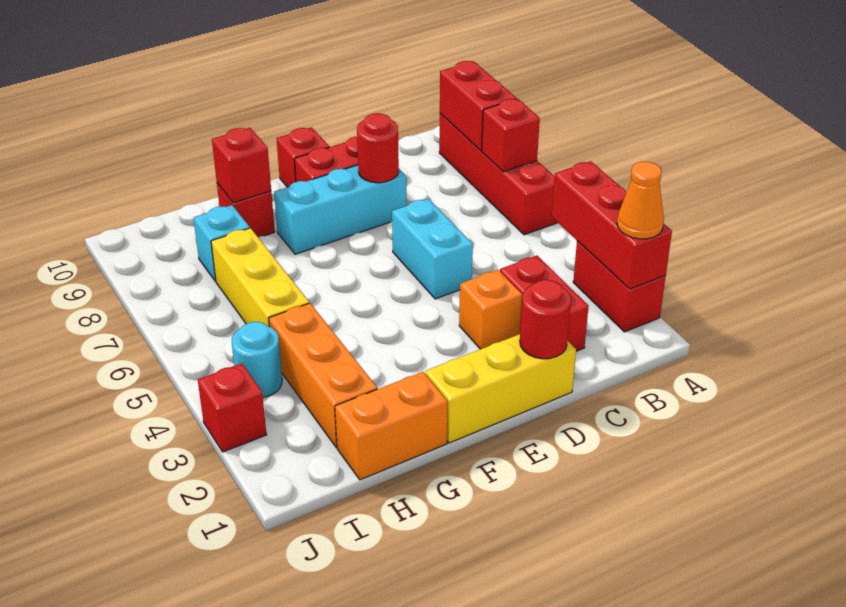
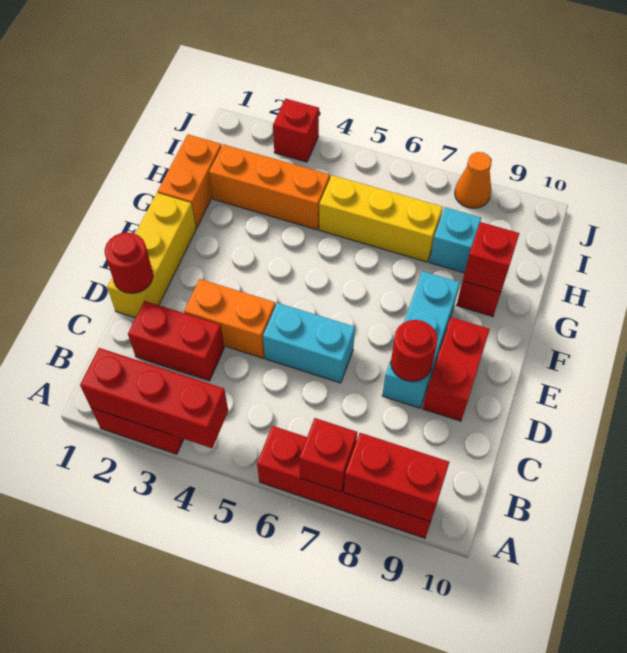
orange cone A2 level 3 -> orange cone J8 level 1
orange brick D3 level 1 -> orange brick D3:D4 level 1
red brick E10 level 1 -> none
cyan round brick I4 level 1 -> none

